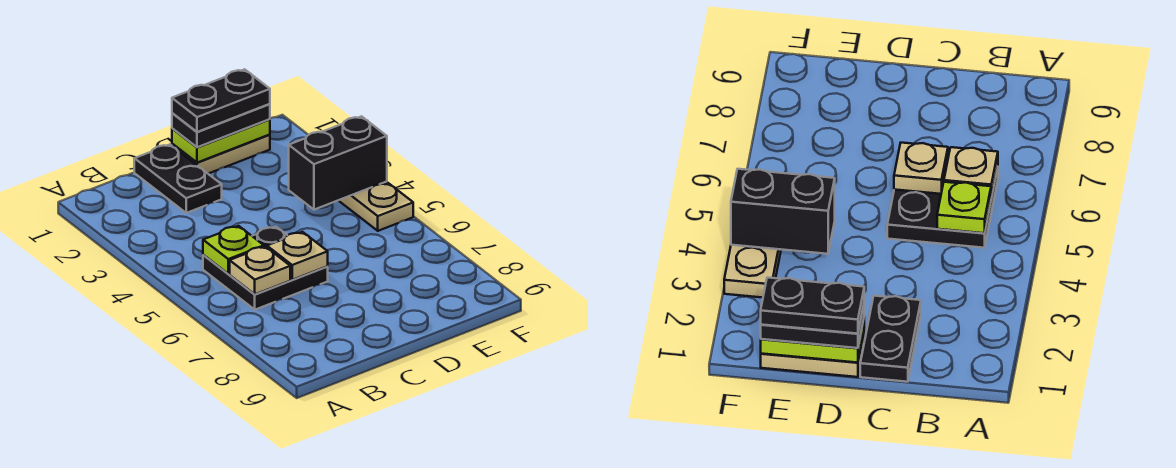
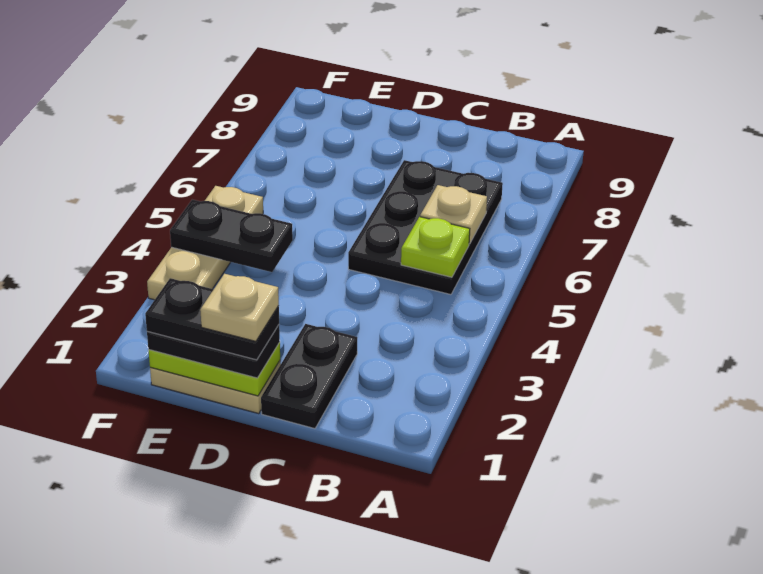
black plate B5:C6 level 1 -> black plate B5:C7 level 1
tan plate C6 level 2 -> tan plate D1 level 5
black brick E4:F4 level 2 -> black plate E4:F4 level 2

